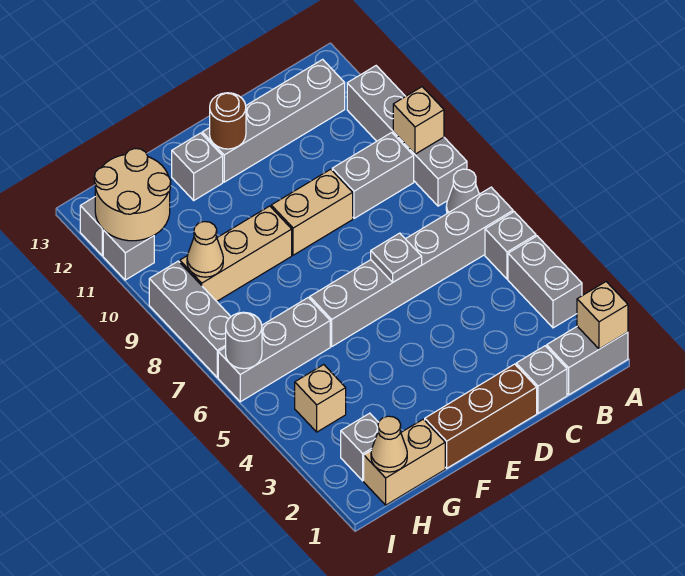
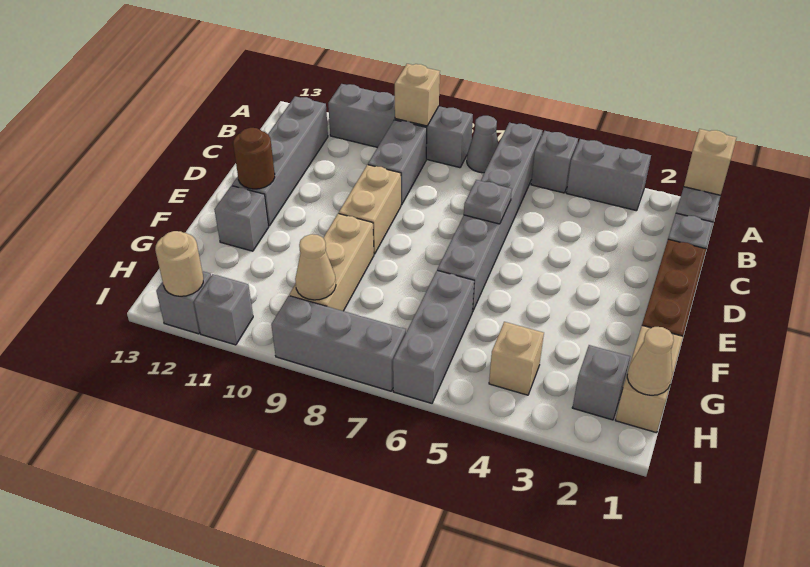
tan round brick H11:I12 level 2 -> tan round brick I12 level 2
grey round brick I6 level 2 -> none

